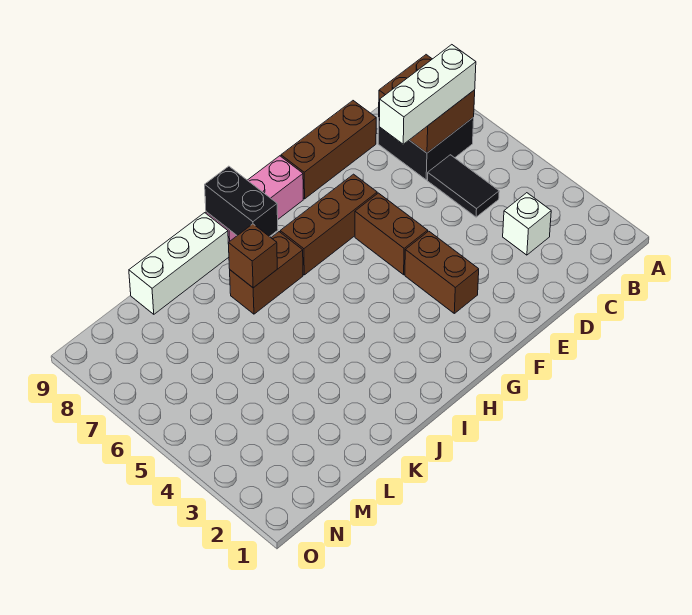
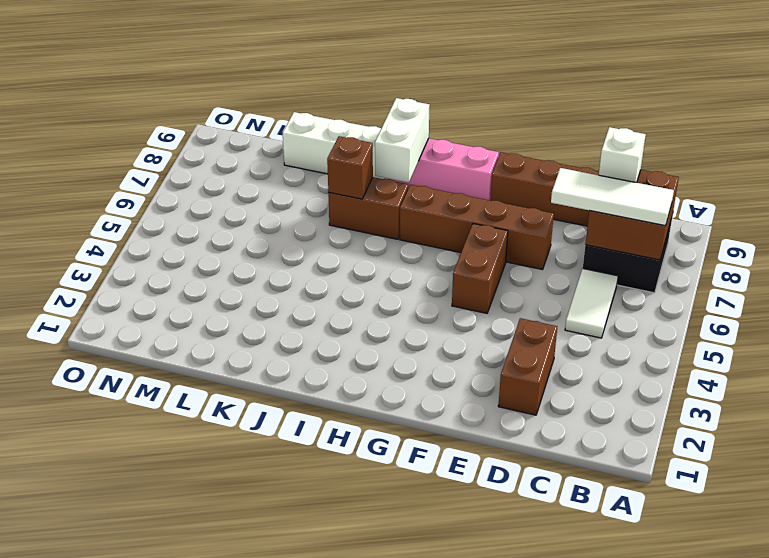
white brick B7:D7 level 3 -> white tile B7:D7 level 3
white brick C3 level 1 -> white brick C8 level 3
black tile C5:C6 level 1 -> white tile C5:C6 level 1
brown brick F3:F4 level 1 -> brown brick D2:D3 level 1
brown brick F7:H7 level 1 -> brown brick E7:H7 level 1
black brick I8:I9 level 2 -> white brick I8:I9 level 2

